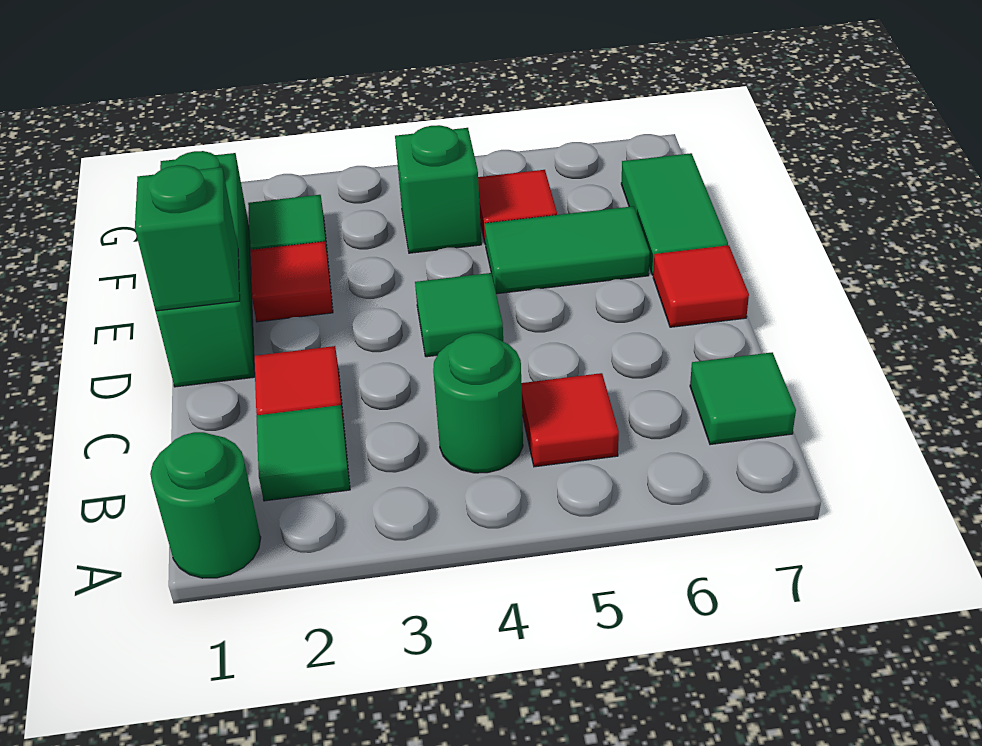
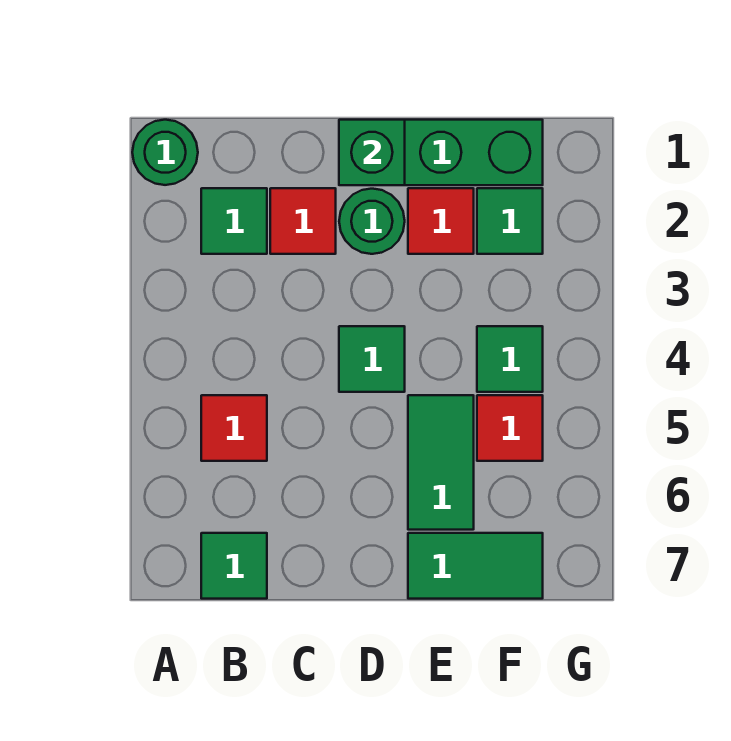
green round brick B4 level 1 -> green round brick D2 level 1
red tile D7 level 1 -> none
green brick F4 level 1 -> green tile F4 level 1

